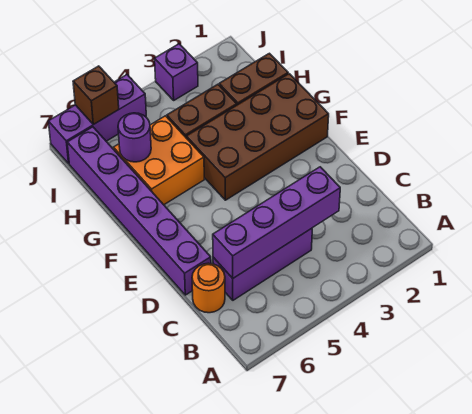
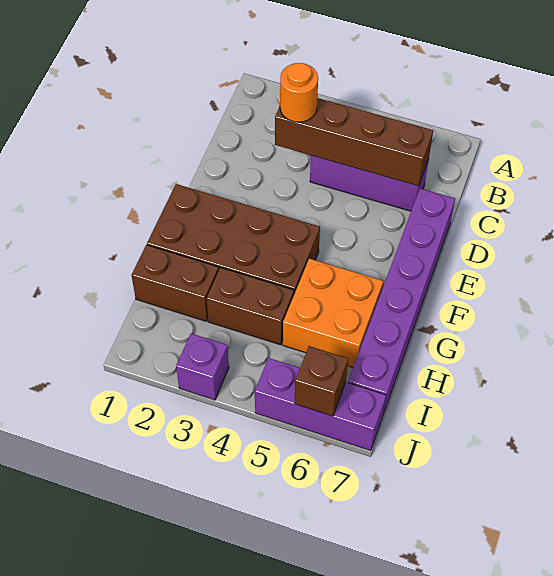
purple brick C3:C6 level 2 -> brown brick C3:C6 level 2
orange round brick C7 level 1 -> orange round brick C3 level 3
purple round brick H6 level 2 -> none

